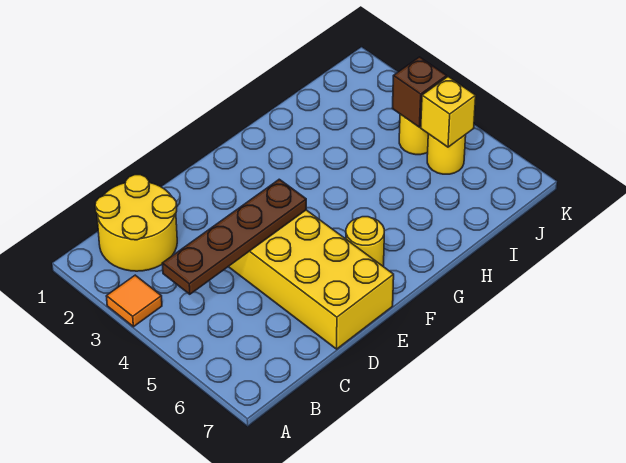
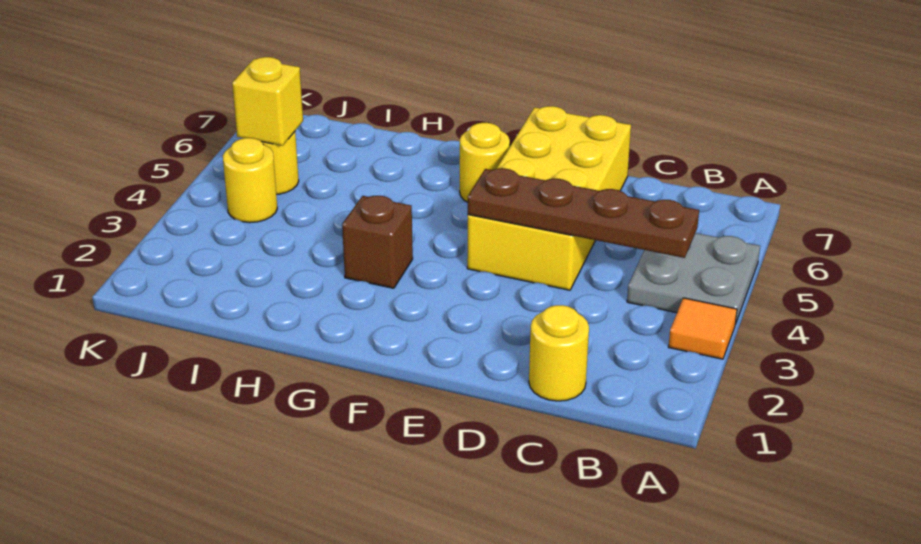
none -> grey plate A4:B5 level 1
yellow round brick B1:C2 level 1 -> yellow round brick C1 level 1
brown brick J4 level 2 -> brown brick G3 level 1

